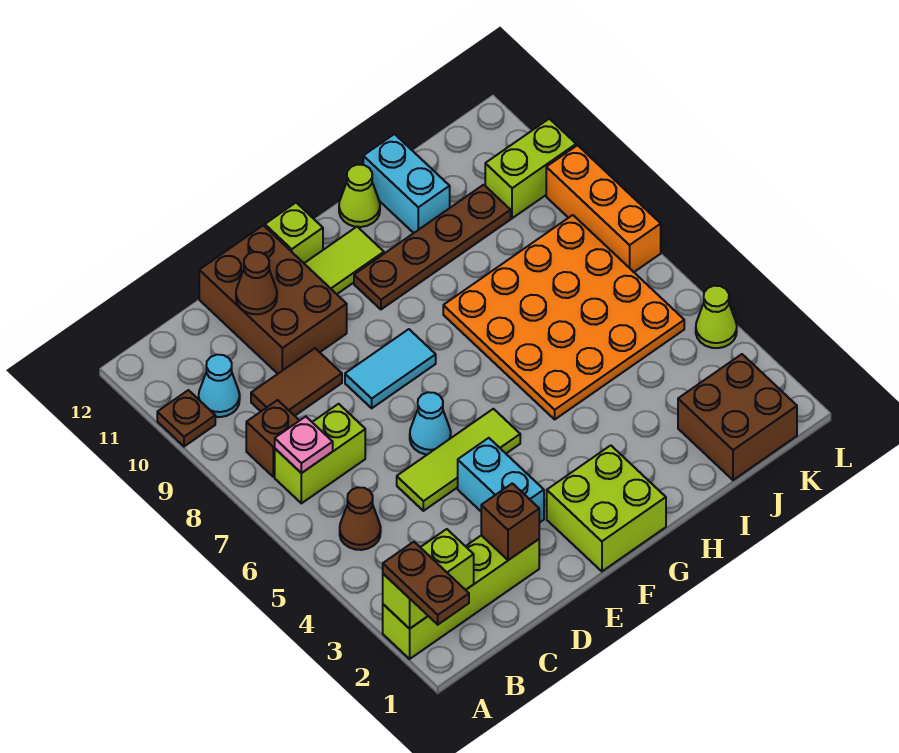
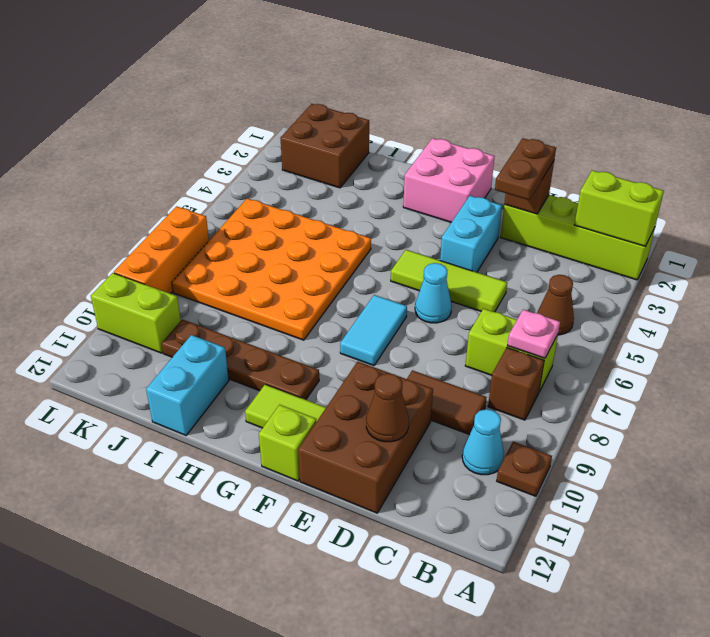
brown plate A1:A2 level 3 -> brown plate D2:D3 level 3
cyan tile E8:F8 level 1 -> cyan tile F7:F8 level 1
lime brick F1:G2 level 1 -> pink brick F1:G2 level 1
lime cone H12 level 1 -> none
lime cone L4 level 1 -> none

